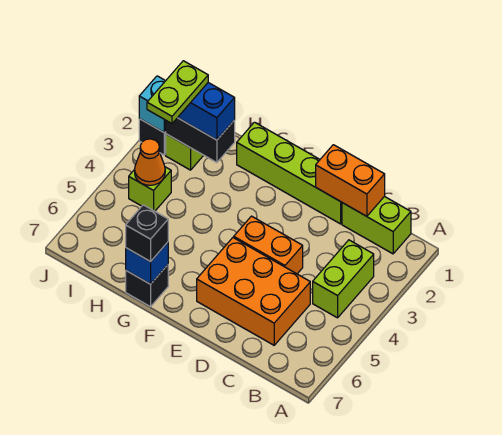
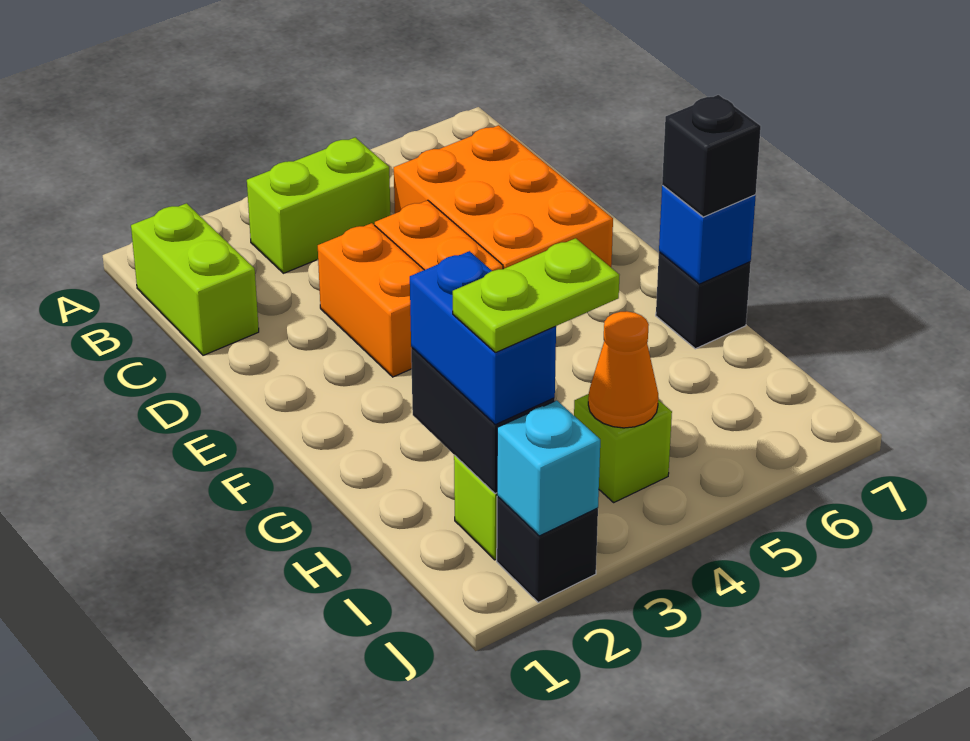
orange brick C1:D1 level 2 -> orange brick D3:E3 level 1
lime brick D1:G1 level 1 -> none

